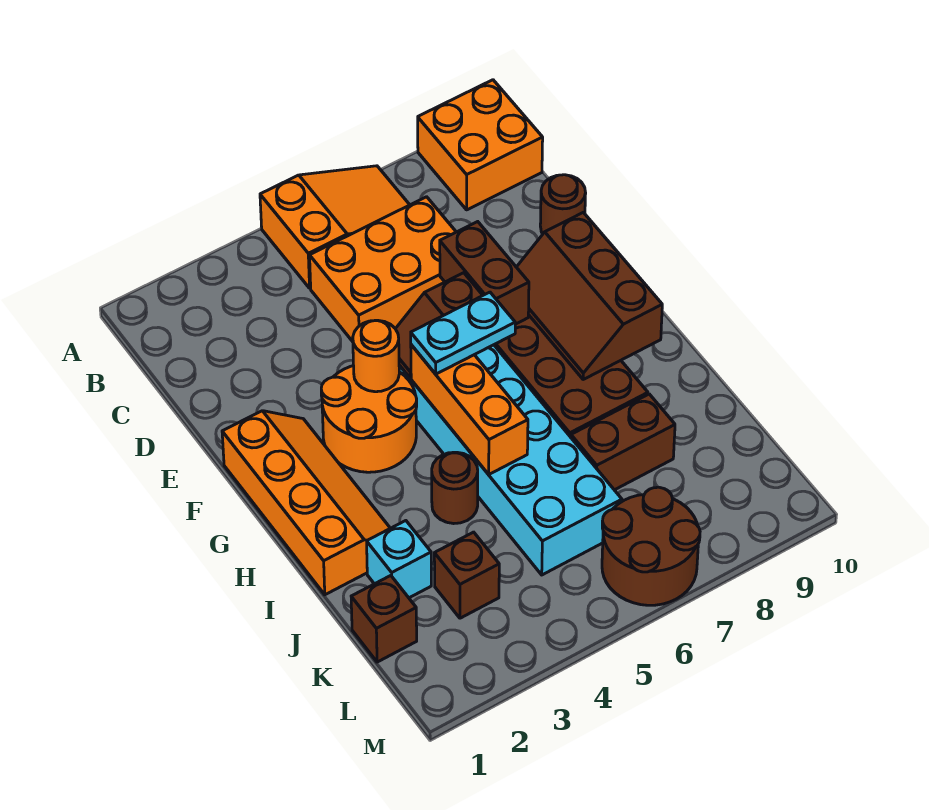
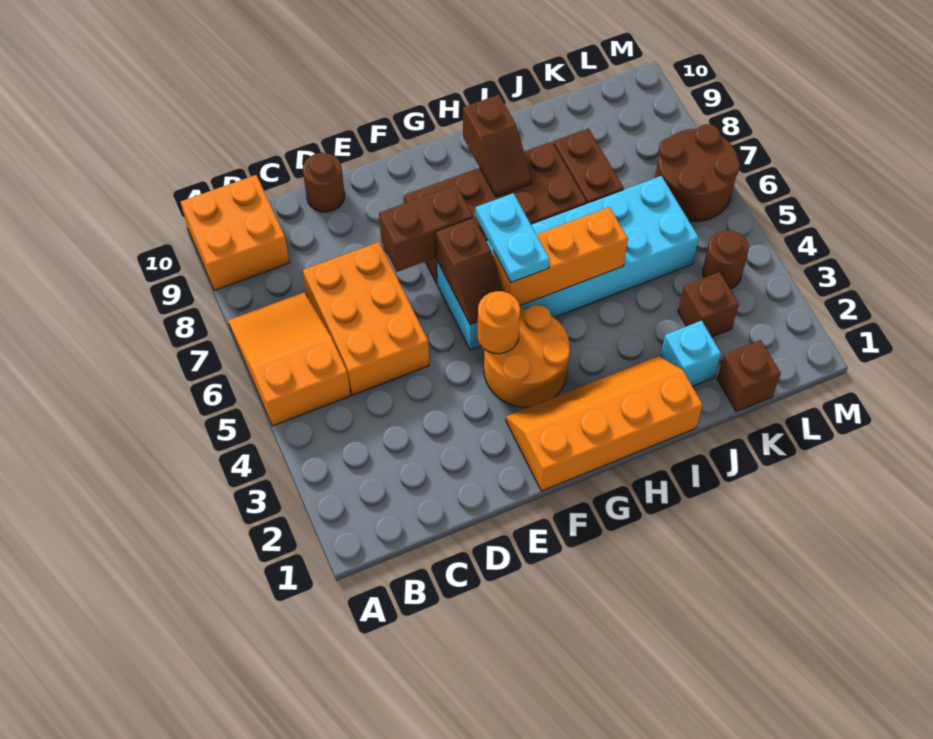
brown slope F8:H9 level 2 top 9 -> brown slope H8:H9 level 2 top 9
brown round brick I4 level 1 -> brown round brick L4 level 1

